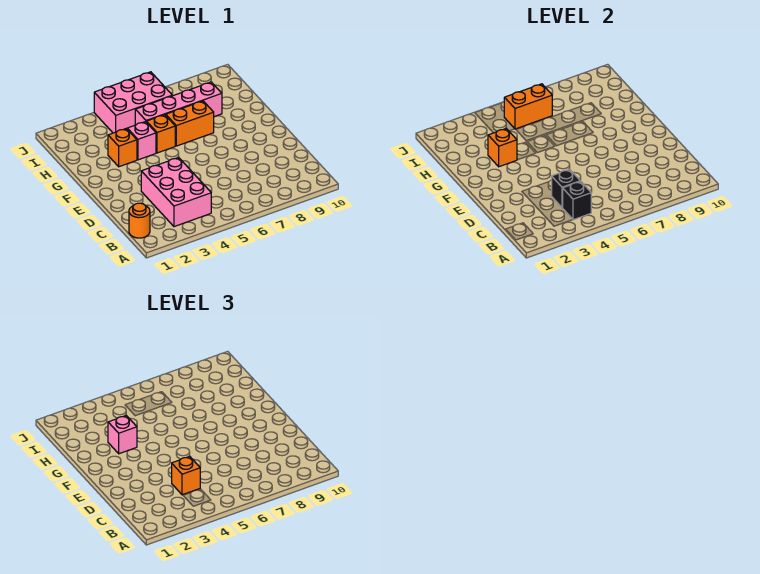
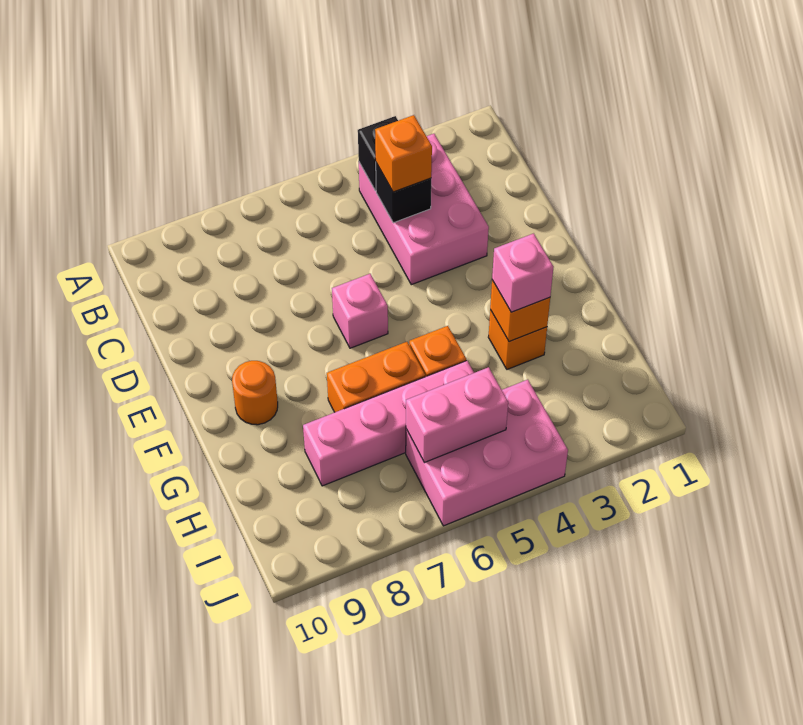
orange round brick B1 level 1 -> orange round brick F9 level 1
pink brick G4 level 1 -> pink brick E6 level 1
orange brick I5:I6 level 2 -> pink brick I5:I6 level 2

